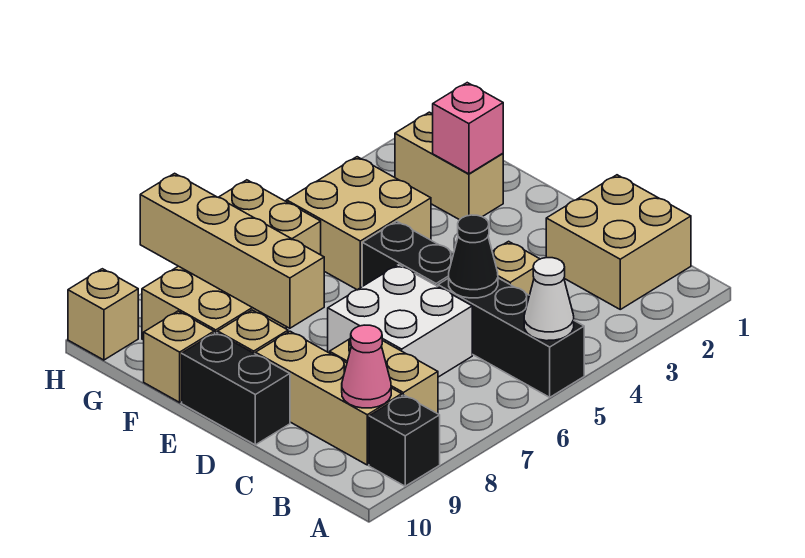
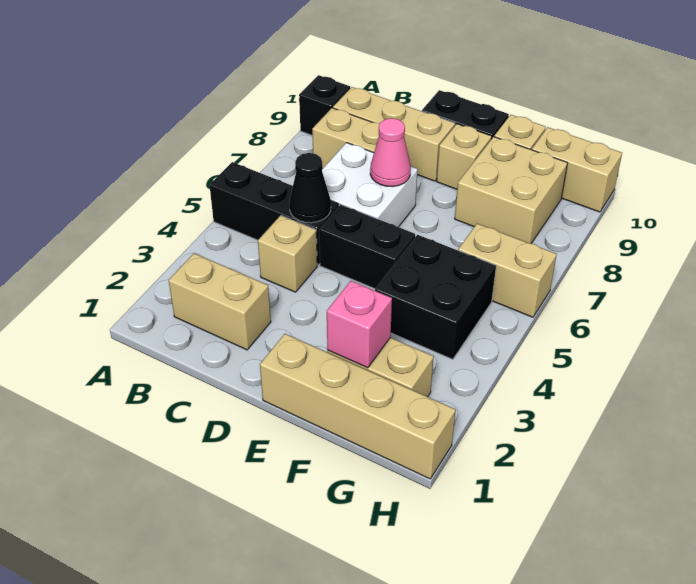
white cone A5 level 2 -> none
tan brick B1:C2 level 1 -> tan brick B2:C2 level 1
pink cone B9 level 2 -> pink cone D7 level 2
tan brick E8:H8 level 2 -> tan brick E1:H1 level 1
tan brick F4:G5 level 1 -> black brick F4:G5 level 1
tan brick H10 level 1 -> tan brick G10:H10 level 1

